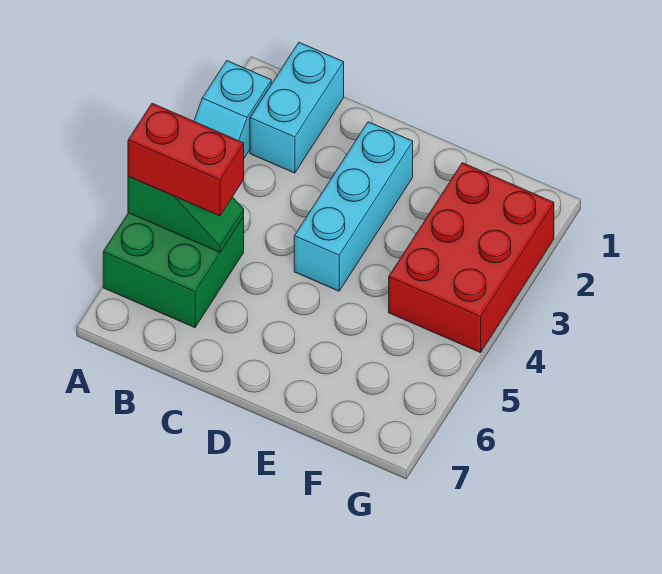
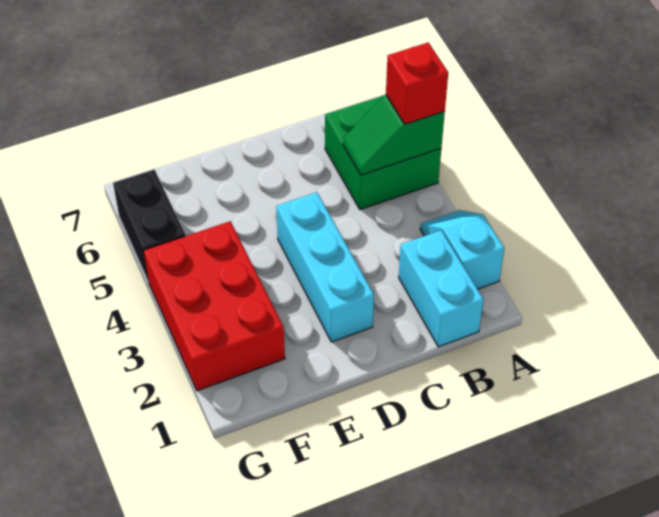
red brick A5:B5 level 3 -> red brick A5 level 3
none -> black brick G5:G6 level 1

